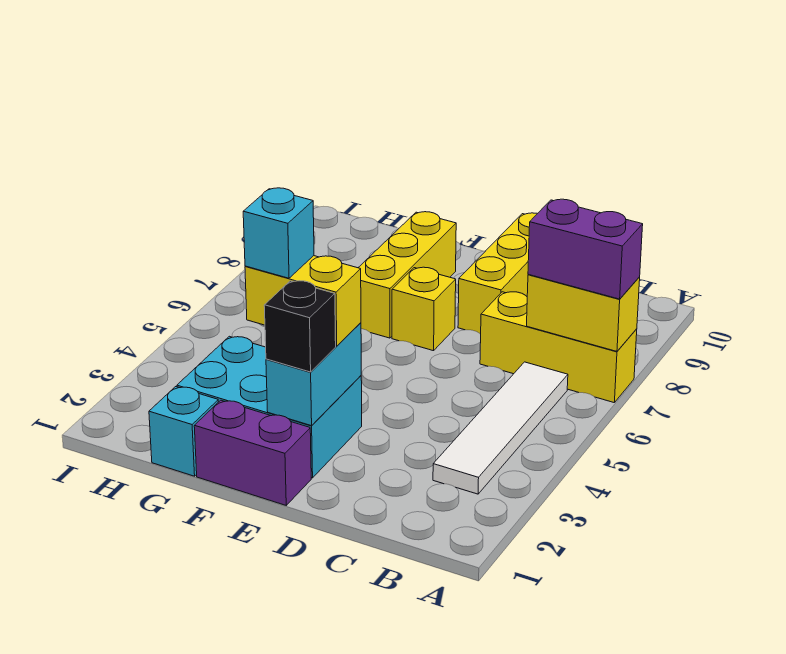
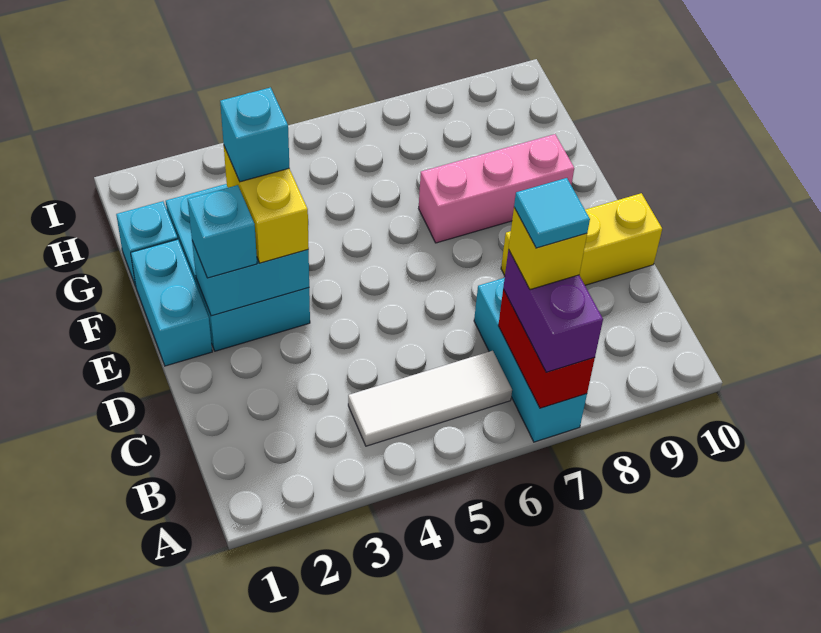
yellow brick A7:C7 level 1 -> cyan brick A7:C7 level 1
yellow brick A7:B7 level 2 -> red brick A7:B7 level 2
white tile B3:B6 level 1 -> white tile B4:B6 level 1
none -> cyan tile B7 level 5
purple brick E1:F1 level 1 -> cyan brick E1:F1 level 1
black brick E2 level 3 -> cyan brick E2 level 3
yellow brick E7 level 1 -> yellow brick B7 level 4
yellow brick F7:F9 level 1 -> pink brick F7:F9 level 1

